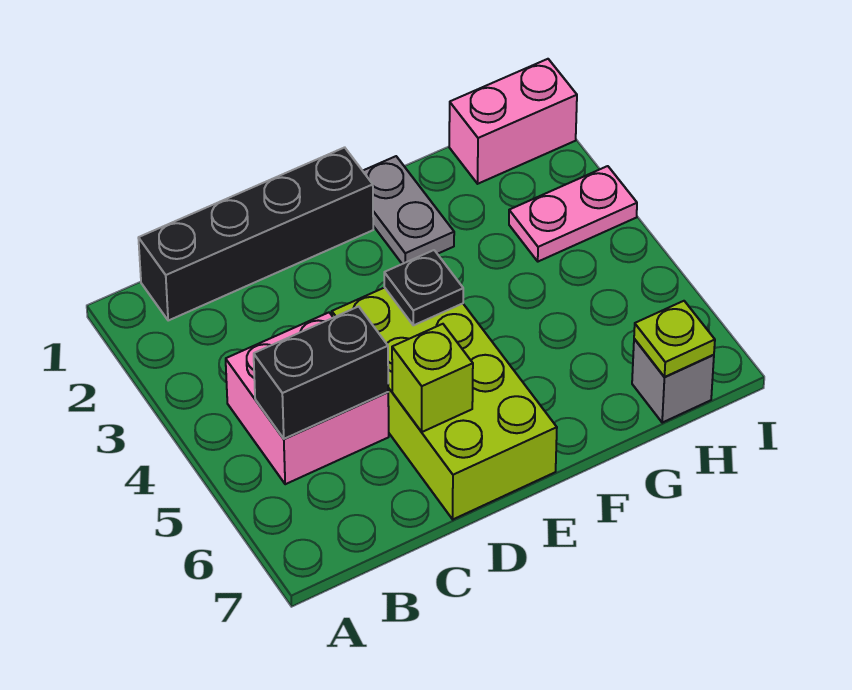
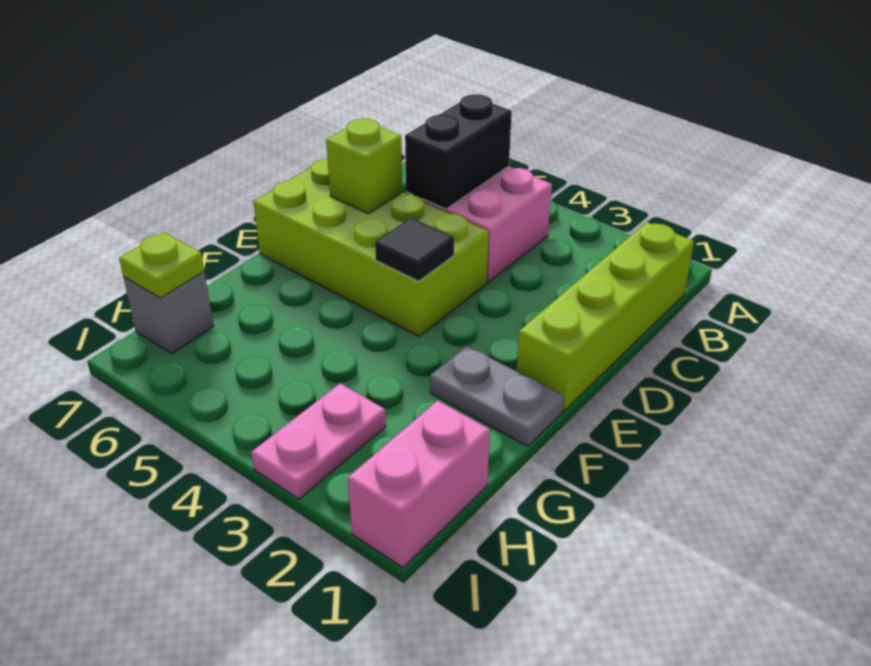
black brick B1:E1 level 1 -> lime brick B1:E1 level 1
black plate E4 level 2 -> black tile E4 level 2

